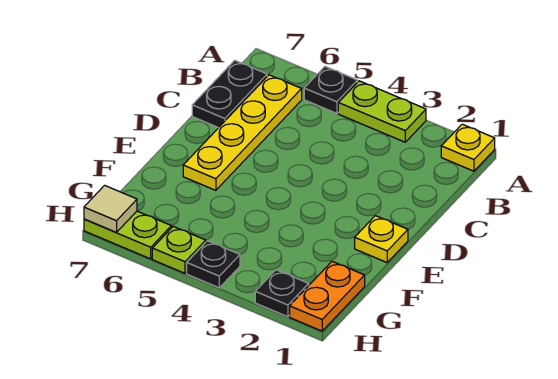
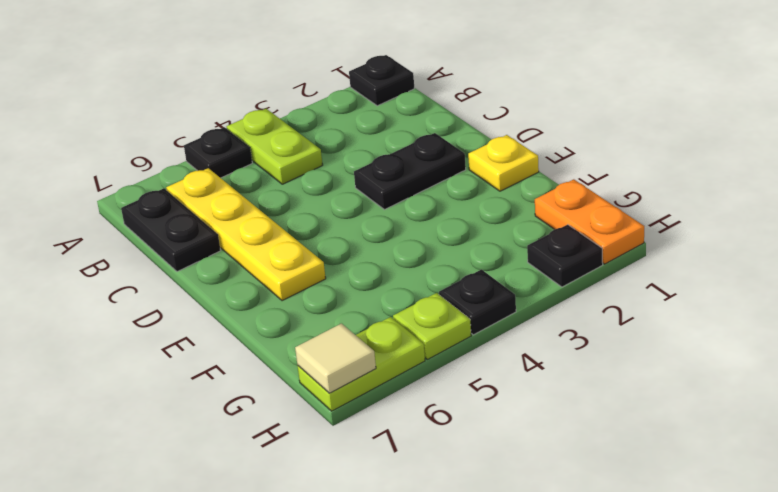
yellow plate A1 level 1 -> black plate A1 level 1
lime plate A3:A4 level 1 -> lime plate A4:B4 level 1
none -> black plate D2:D3 level 1

